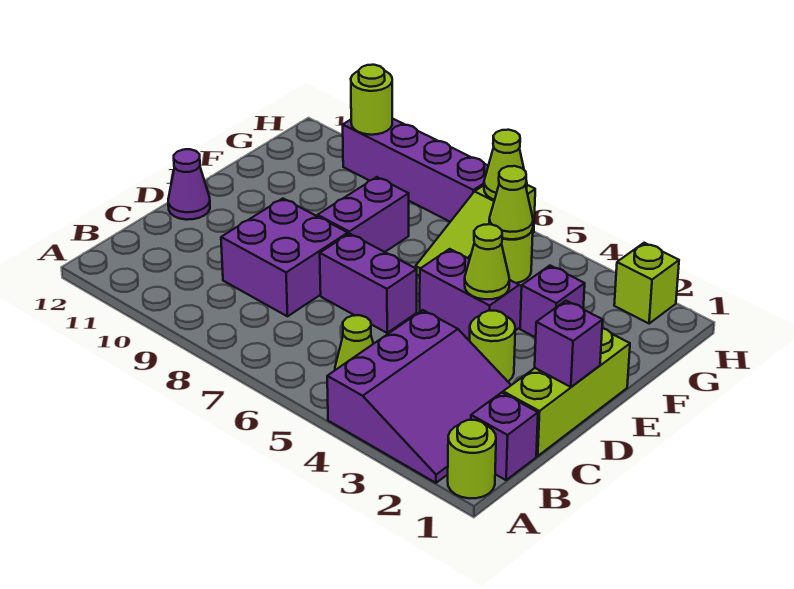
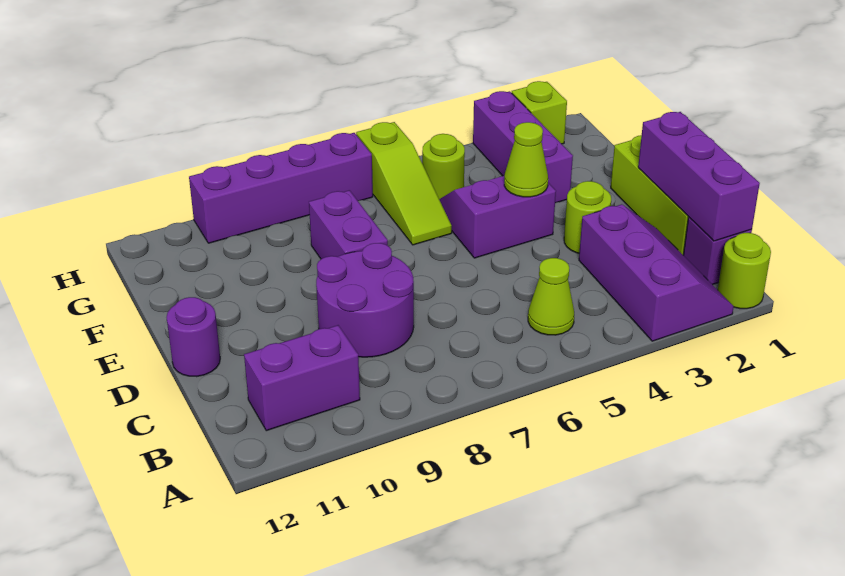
purple slope A2:C4 level 1 top 4 -> purple slope A2:C3 level 1 top 3
purple brick C8:D9 level 1 -> purple round brick C8:D9 level 1
purple brick D1 level 2 -> purple brick B1:D1 level 2
purple brick D6:D7 level 1 -> purple brick B10:B11 level 1
purple cone D12 level 1 -> purple round brick D12 level 1
purple brick F3 level 1 -> purple brick F3:H3 level 1
lime cone G5 level 2 -> none
lime cone H6 level 2 -> none
lime round brick H10 level 2 -> none

